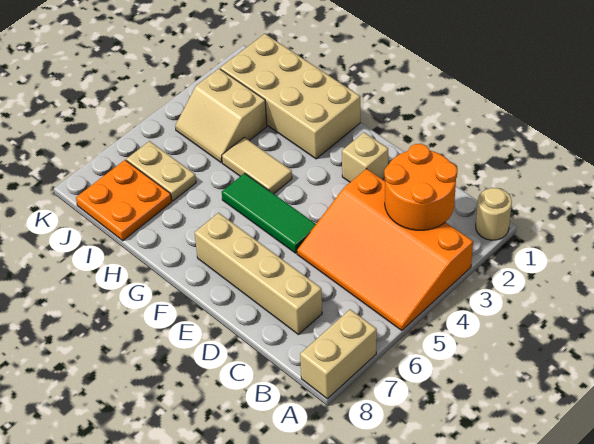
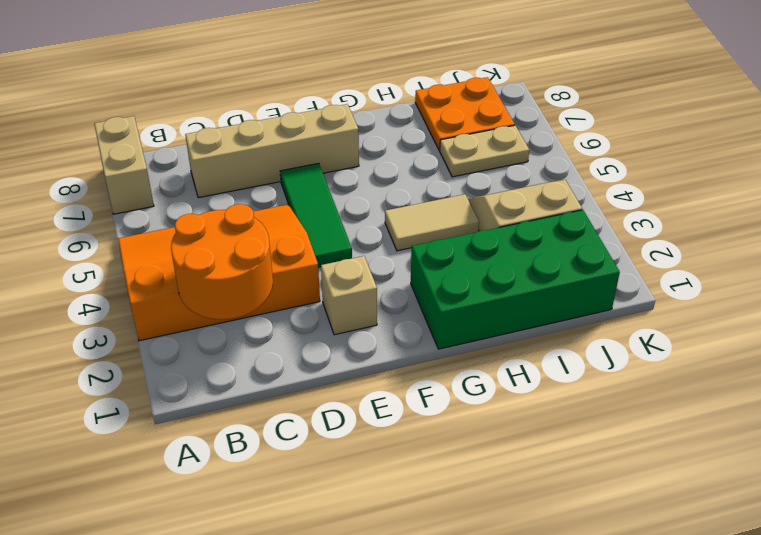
tan round brick A1 level 1 -> none
green tile E5:G5 level 1 -> green tile E4:E6 level 1
tan brick G1:J2 level 1 -> green brick G1:J2 level 1

